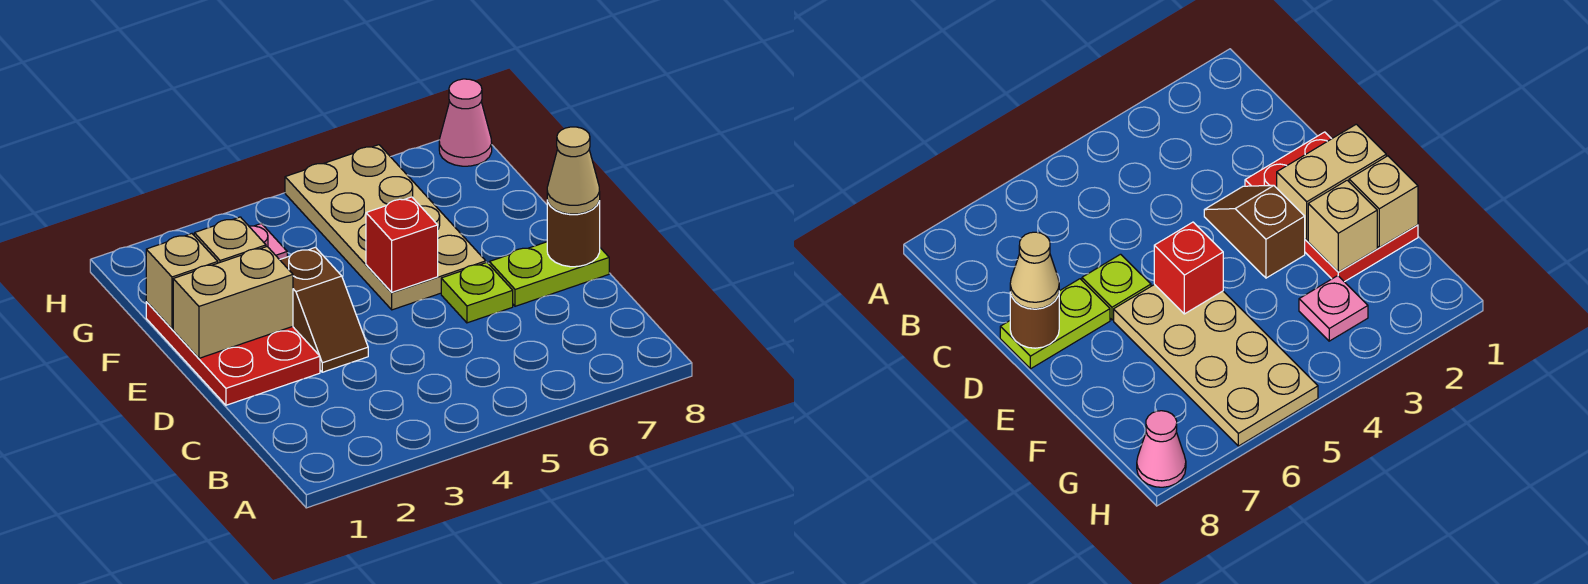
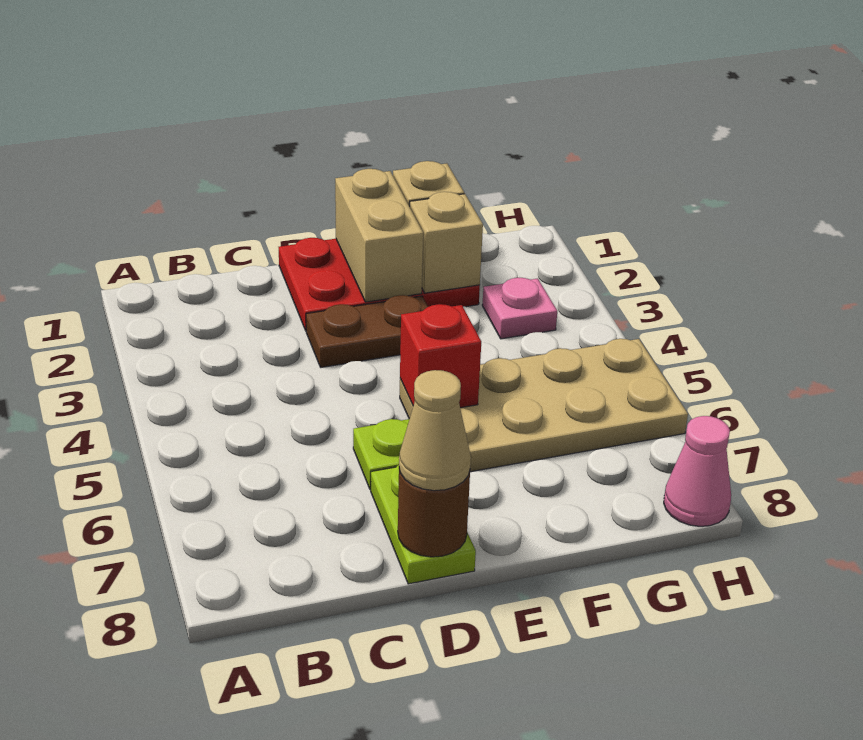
brown slope D3:E3 level 1 top E -> brown plate D3:E3 level 1

